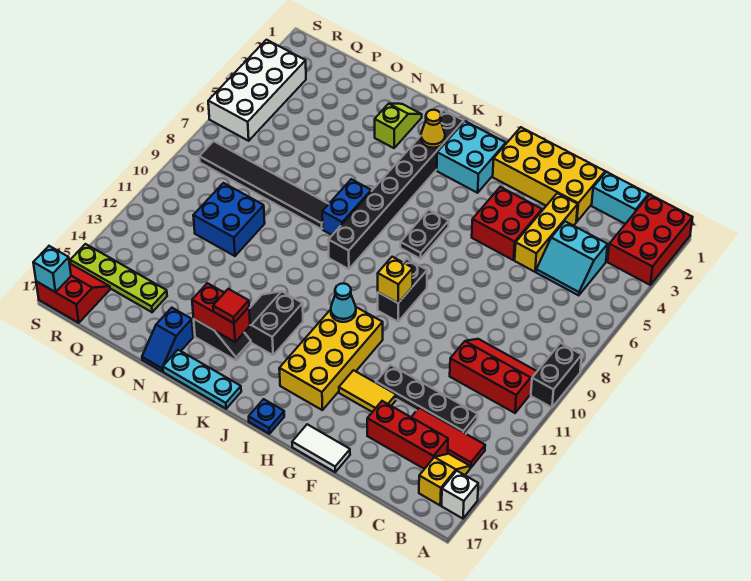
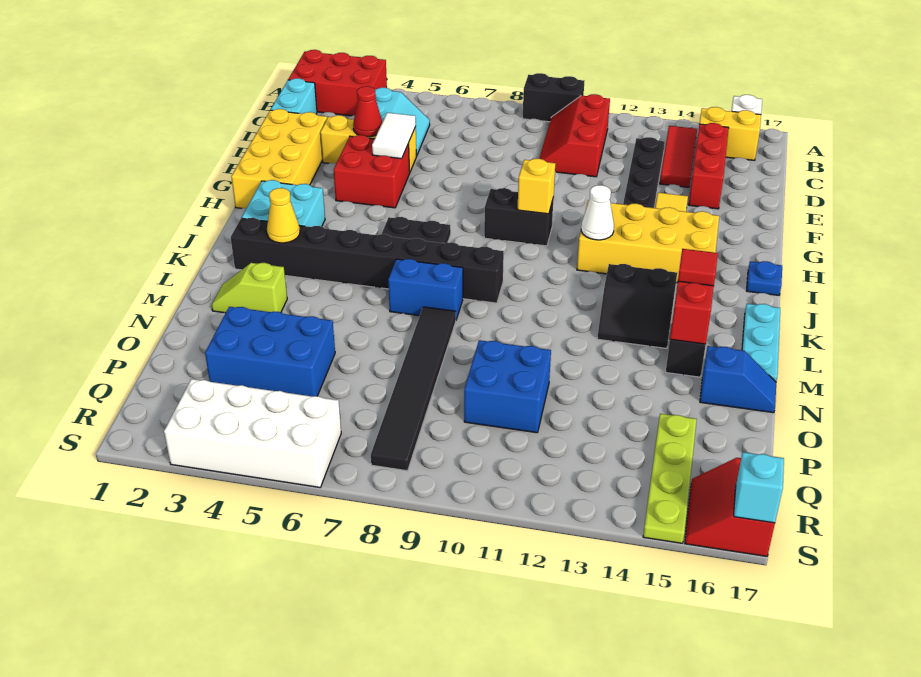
yellow slope B15:B16 level 1 top 16 -> yellow brick B15:B16 level 1
none -> red cone E4 level 2
white tile F17:G17 level 1 -> white tile E5:F5 level 2
cyan cone I12 level 2 -> white cone I12 level 2
none -> blue brick O3:P5 level 1

